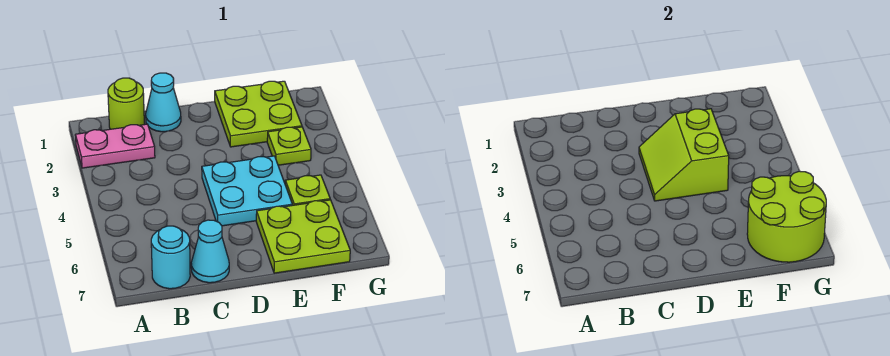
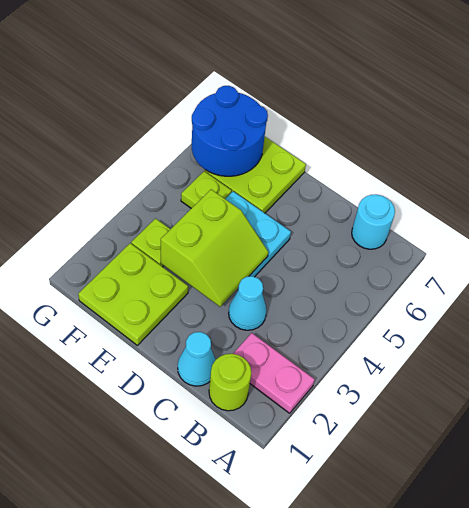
cyan cone C7 level 1 -> cyan cone C3 level 1
lime round brick F6:G7 level 2 -> blue round brick F6:G7 level 2

